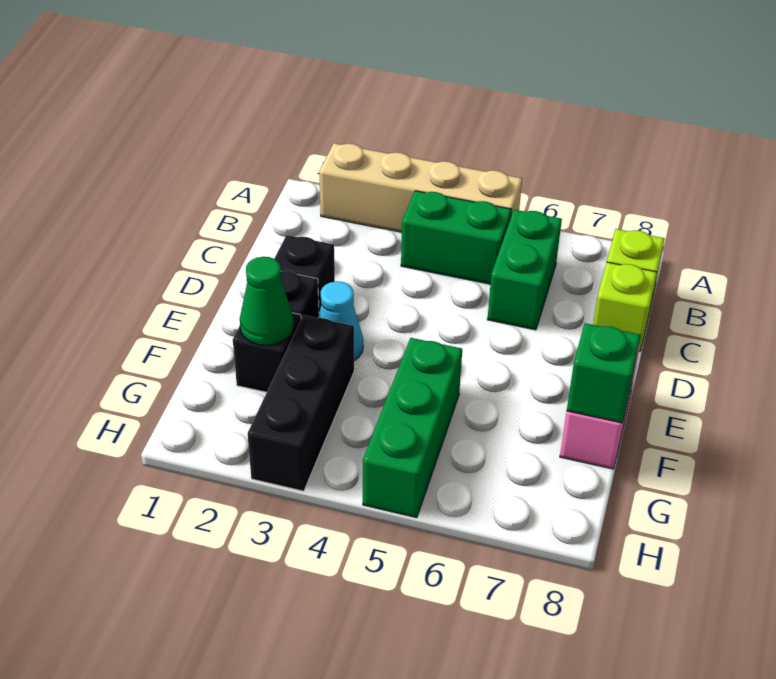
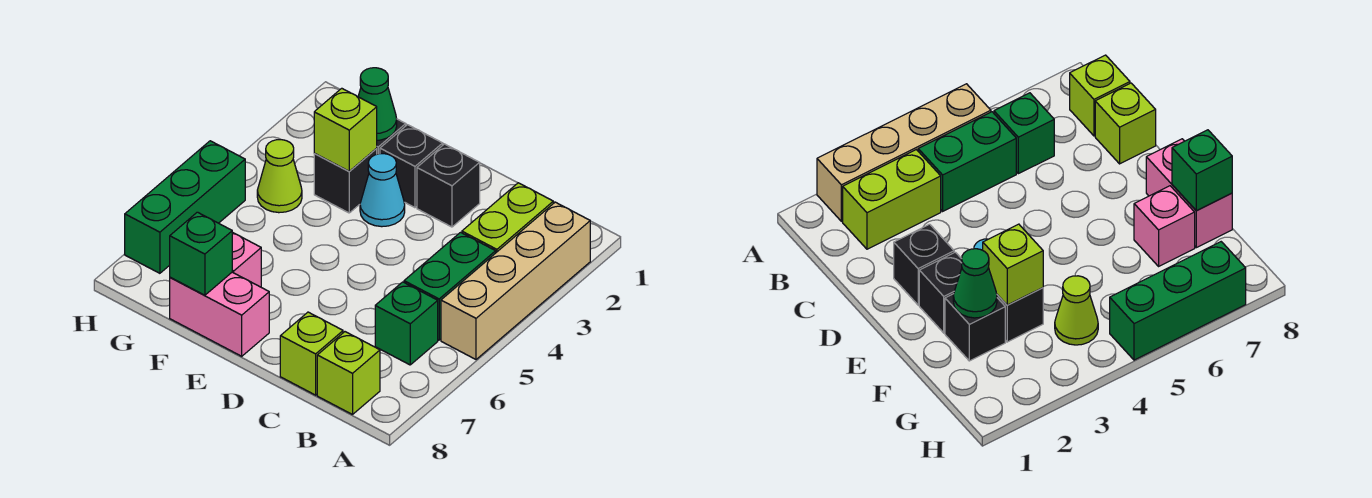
none -> lime brick B2:B3 level 1
green brick B6:C6 level 1 -> green brick B6 level 1
black brick F3:H3 level 1 -> black brick F3 level 1
none -> lime brick F3 level 2
green brick F5:H5 level 1 -> green brick H5:H7 level 1
none -> pink brick F7 level 1
none -> lime cone G4 level 1

